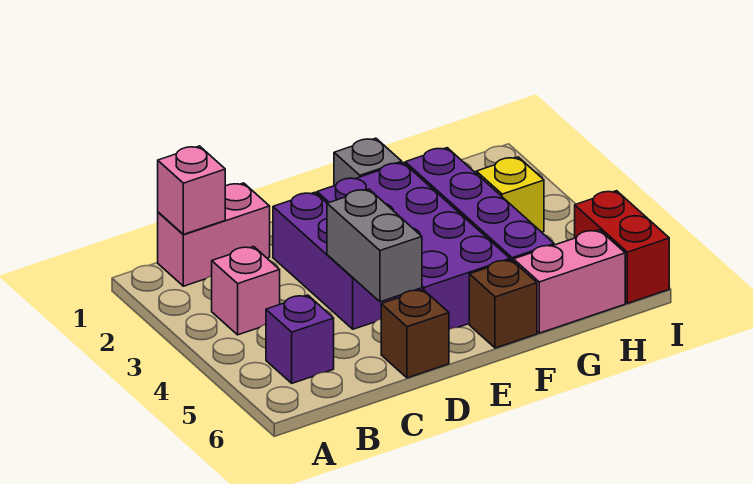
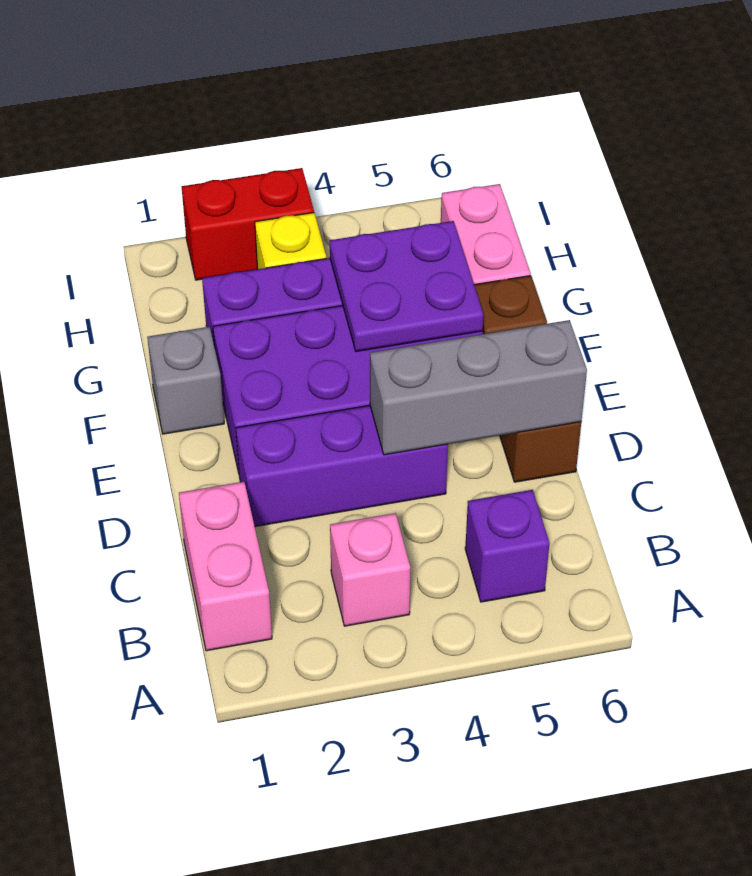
pink brick B1 level 2 -> none
grey brick D4:D5 level 2 -> grey brick D4:D6 level 2
none -> purple plate F4:G5 level 2
red brick I5:I6 level 1 -> red brick I2:I3 level 1

